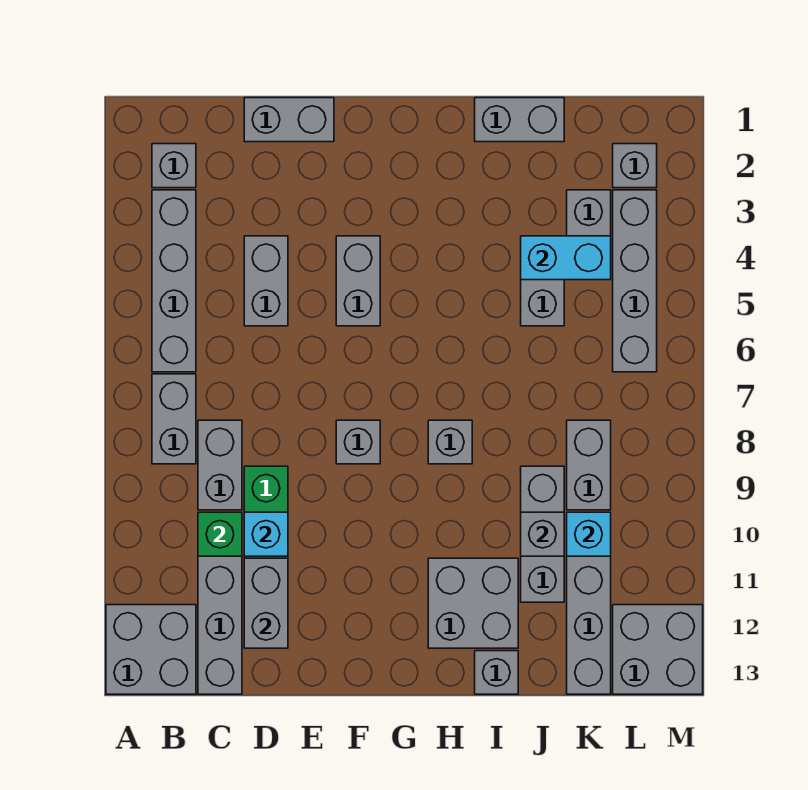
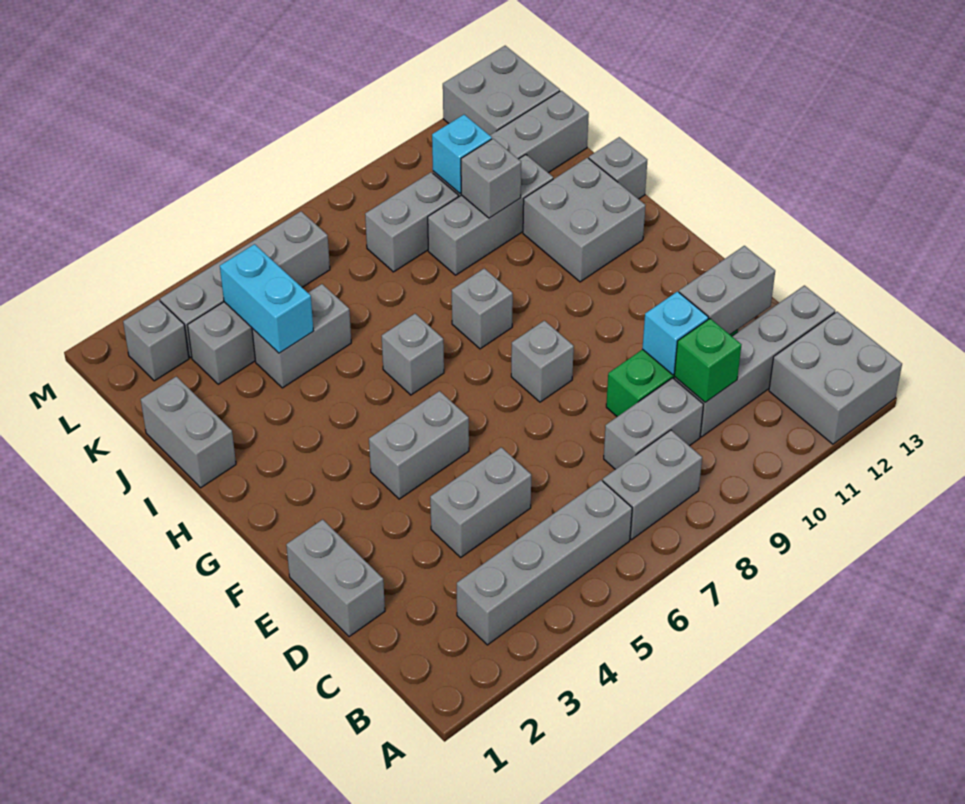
grey brick B2 level 1 -> grey brick H6 level 1

